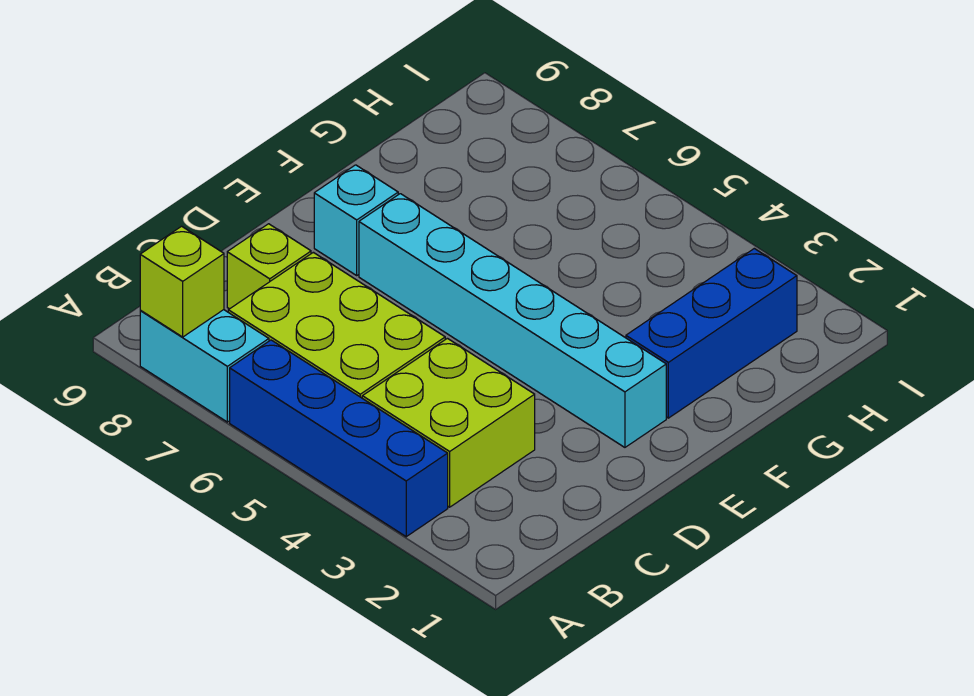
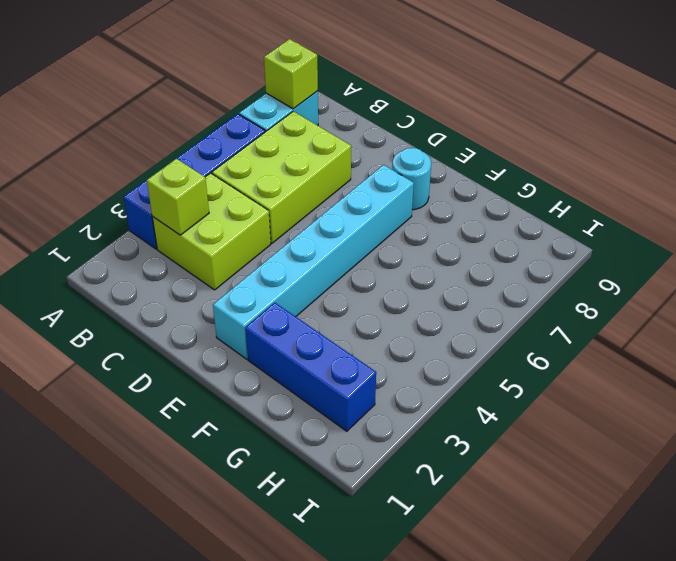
lime brick C8 level 1 -> lime brick B3 level 2
cyan brick E8 level 1 -> cyan round brick E8 level 1

